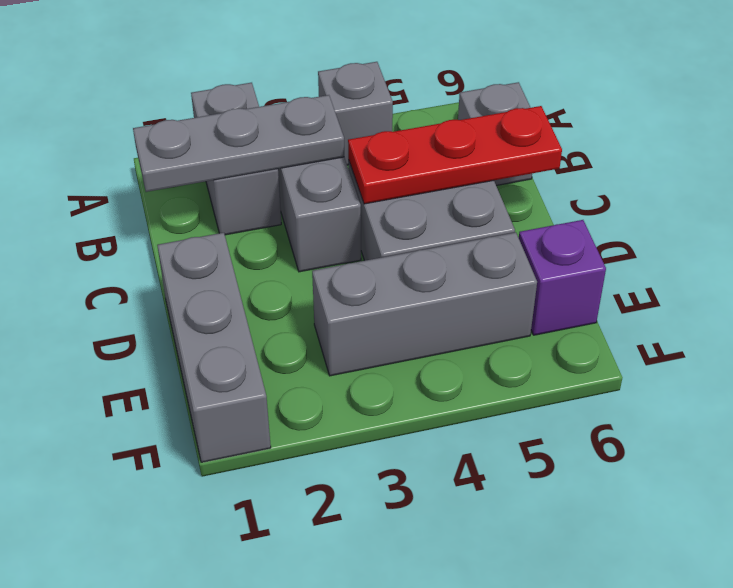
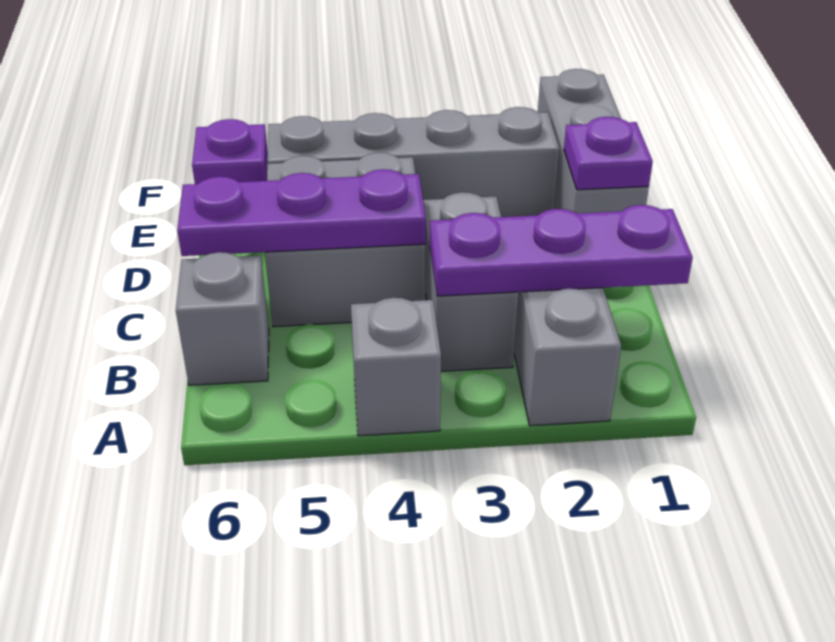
grey plate B1:B3 level 2 -> purple plate B1:B3 level 2
red plate C4:C6 level 2 -> purple plate C4:C6 level 2
none -> purple plate D1 level 2
grey brick E3:E5 level 1 -> grey brick E2:E5 level 1

